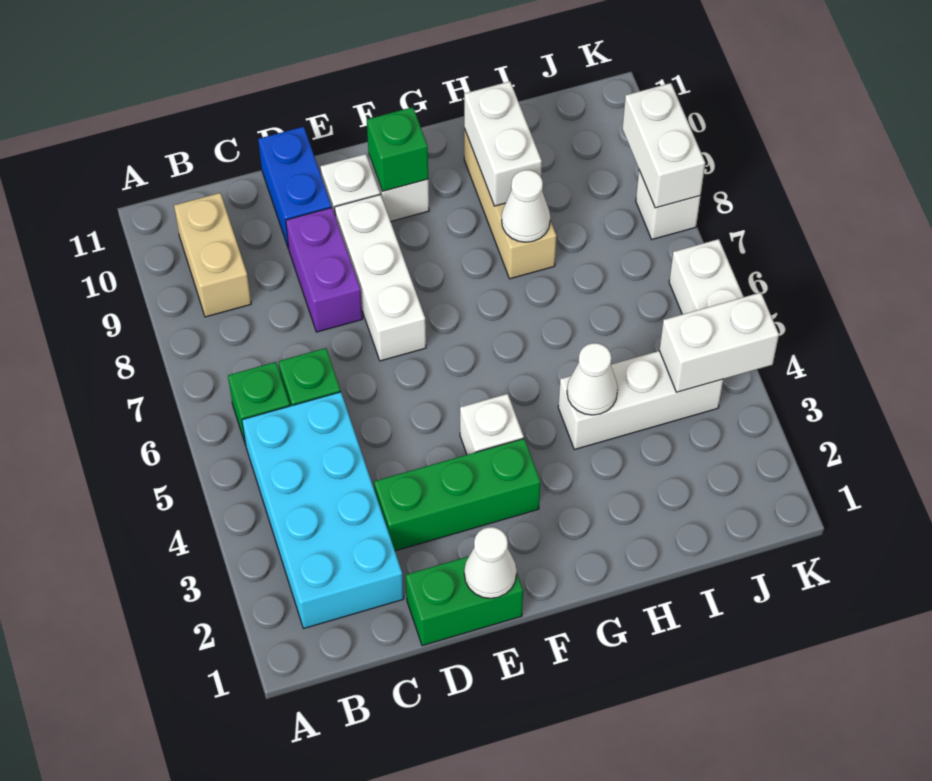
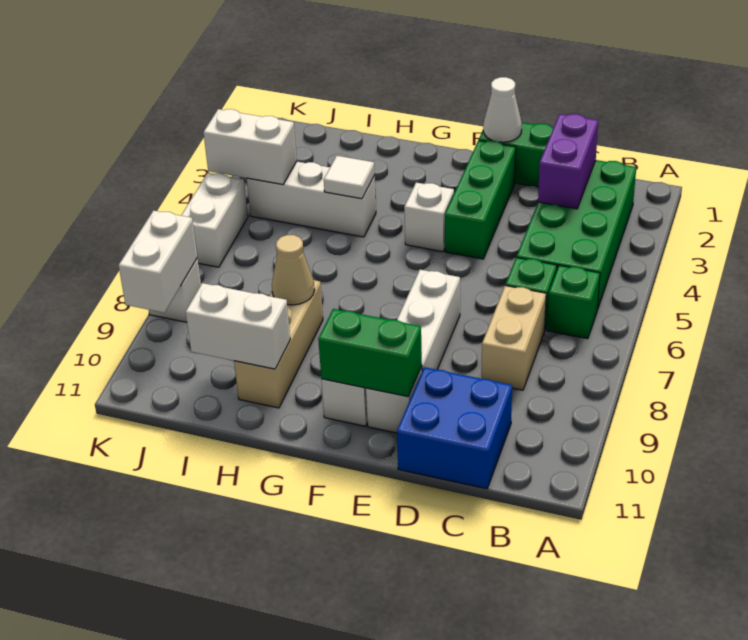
cyan brick B2:C5 level 1 -> green brick B2:C5 level 1
tan brick B9:B10 level 1 -> tan brick C7:C8 level 1
green brick D3:F3 level 1 -> green brick E2:E4 level 1
purple brick D8:D9 level 1 -> purple brick C2:C3 level 2
blue brick D10:D11 level 1 -> blue brick C10:D11 level 1
green brick F10 level 2 -> green brick E10:F10 level 2
white cone H4 level 2 -> white tile H4 level 2
white cone H8 level 2 -> tan cone H8 level 2
white brick H9:H10 level 2 -> white brick H10:I10 level 2

